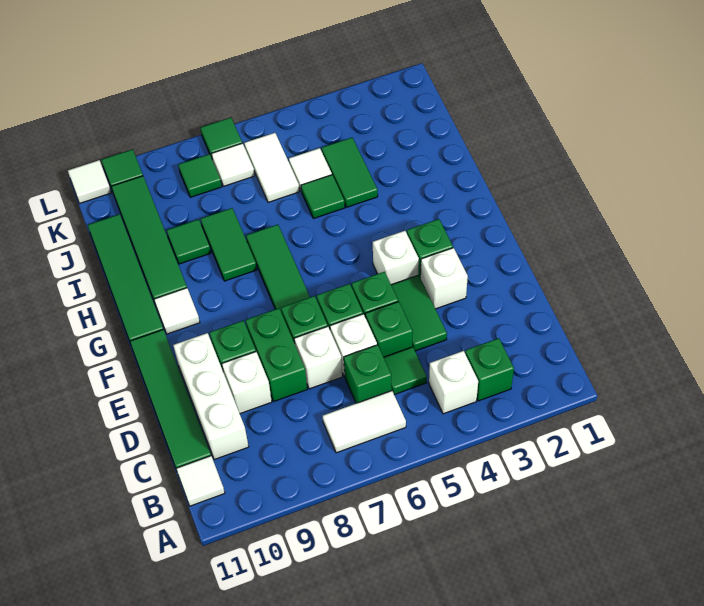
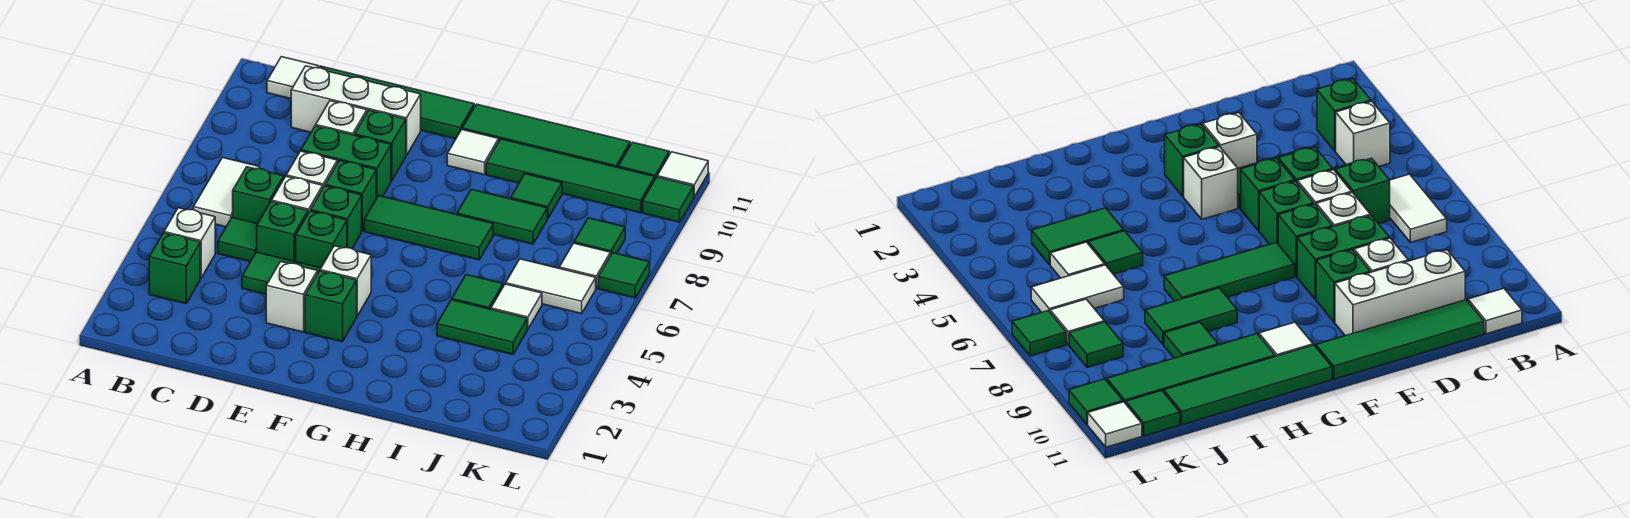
none -> green tile K11 level 1

